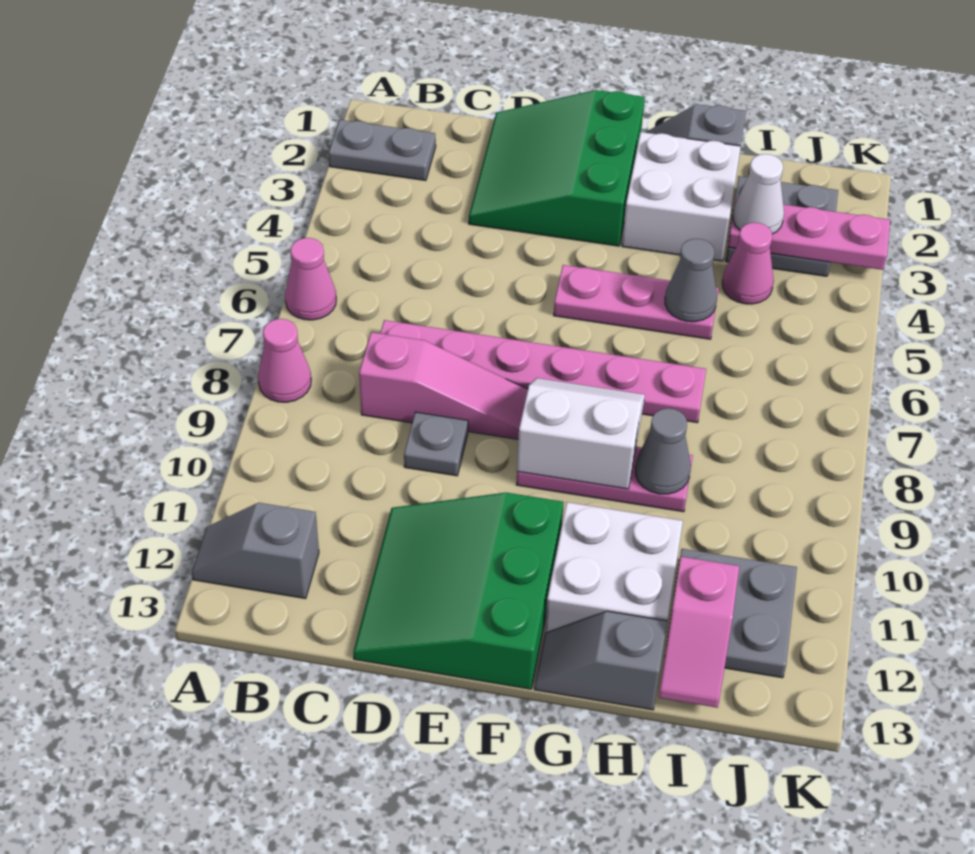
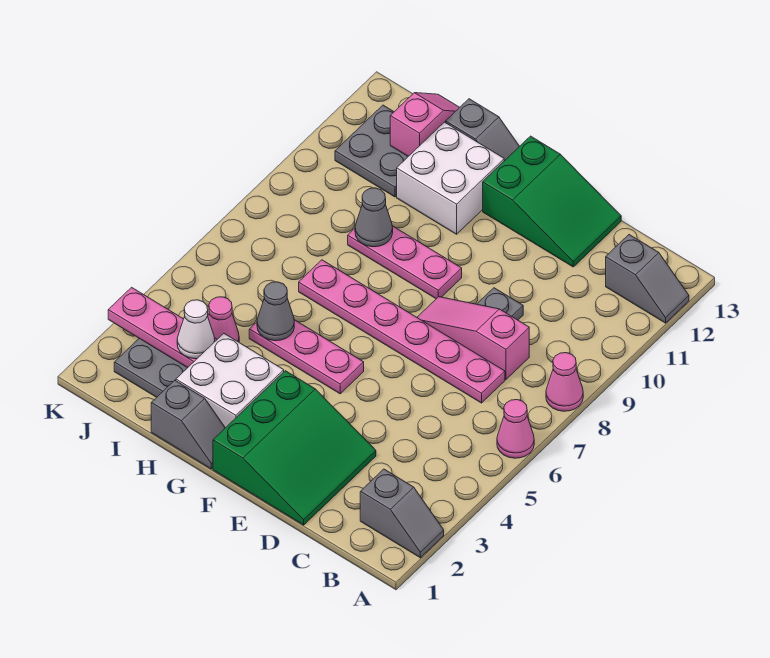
grey plate A2:B2 level 1 -> grey slope A2:B2 level 1 top B
green slope D11:F13 level 1 top F -> green slope D12:F13 level 1 top F
white slope F8:G9 level 2 top 9 -> none

